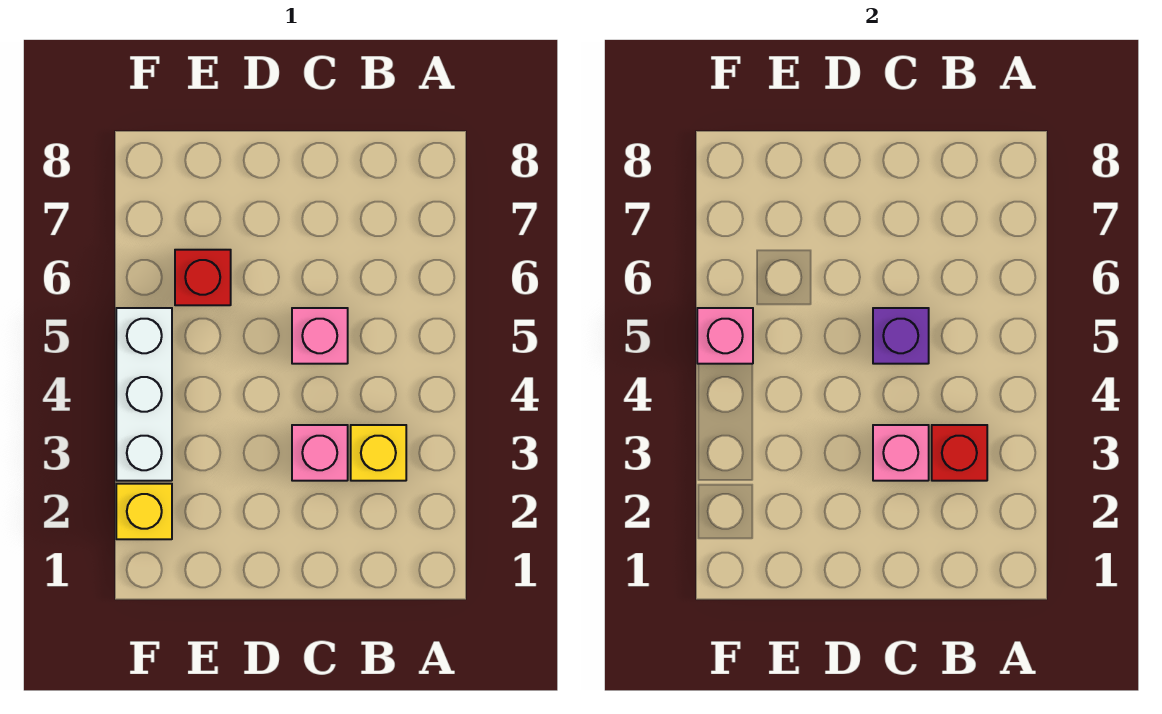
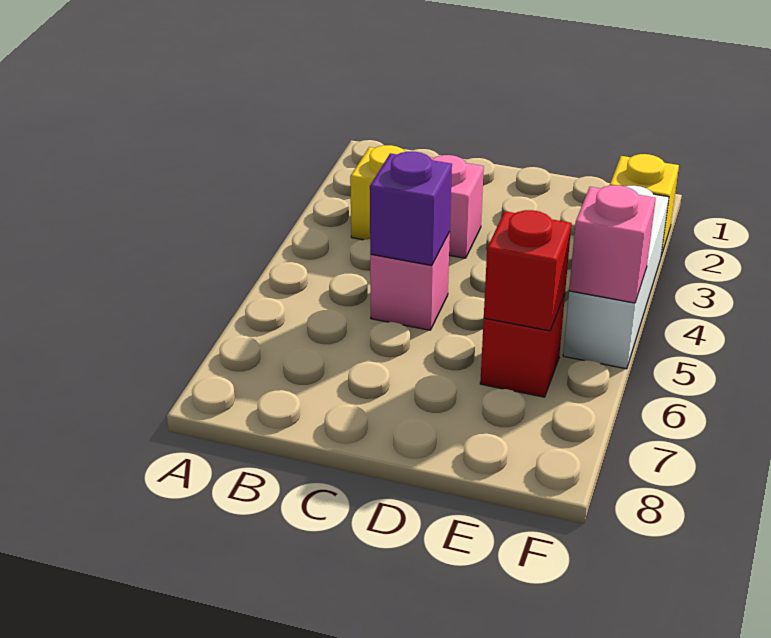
red brick B3 level 2 -> red brick E6 level 2
pink brick C3 level 2 -> none

